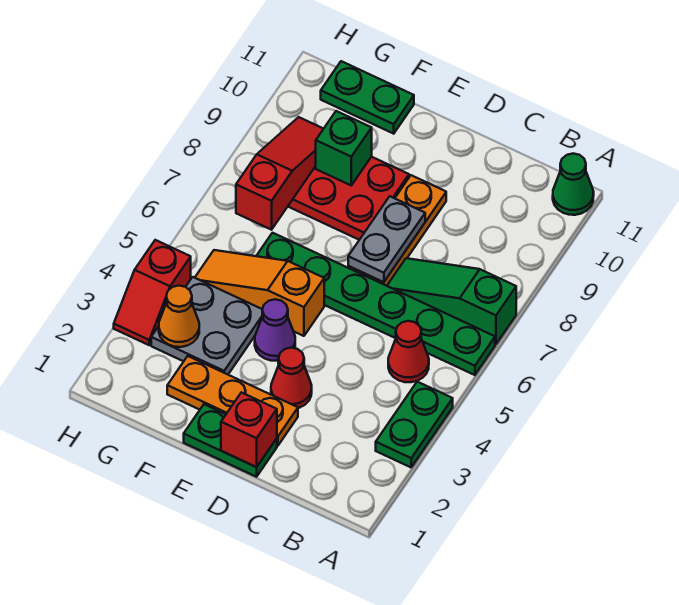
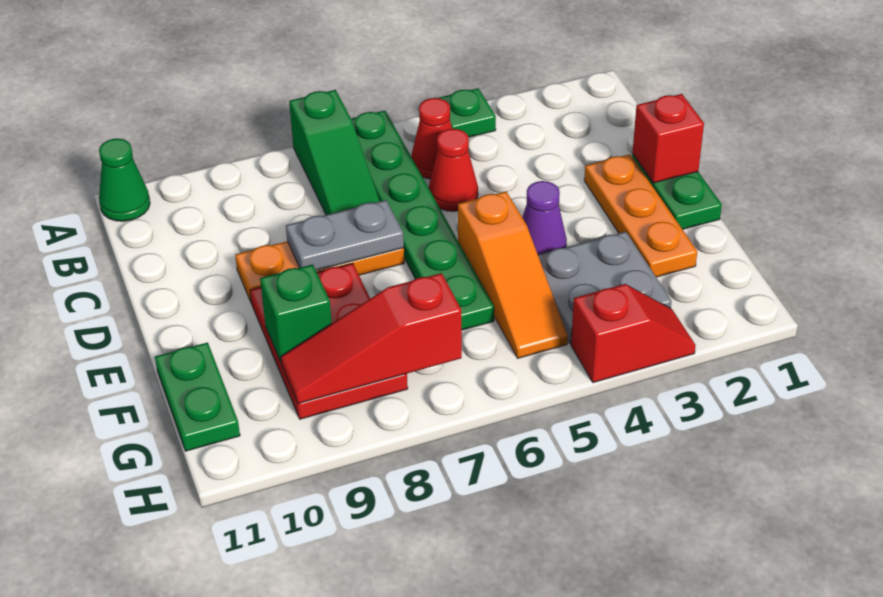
green plate A3:A4 level 1 -> green plate A4 level 1
red cone D3 level 1 -> red cone C5 level 1
orange cone G3 level 2 -> none

